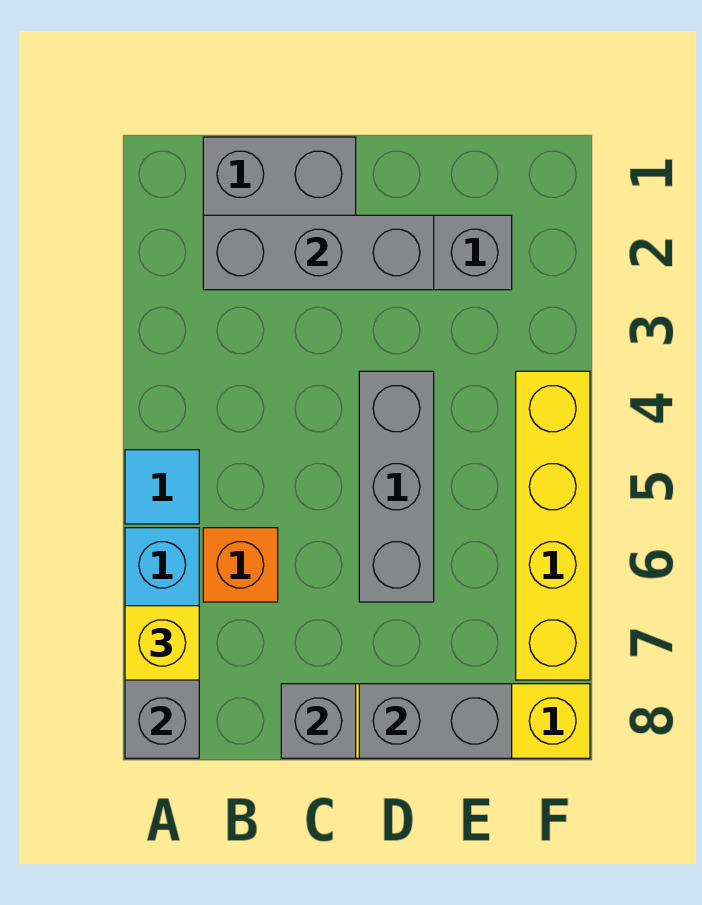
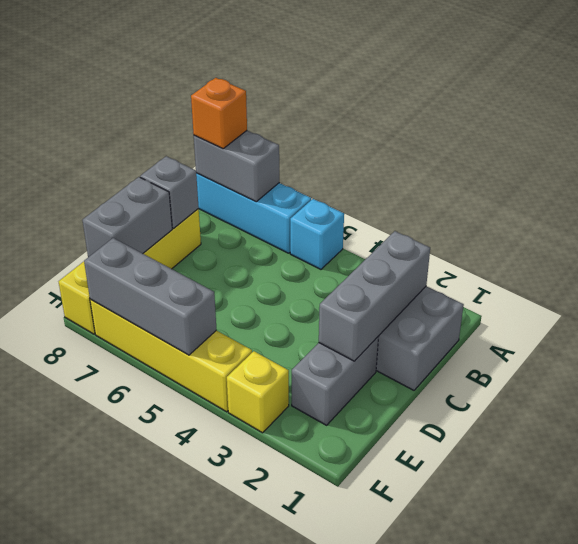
cyan tile A5 level 1 -> cyan brick A5 level 1
yellow brick A7 level 3 -> yellow brick F3 level 1
orange brick B6 level 1 -> orange brick A8 level 3
grey brick D4:D6 level 1 -> grey brick F5:F7 level 2

